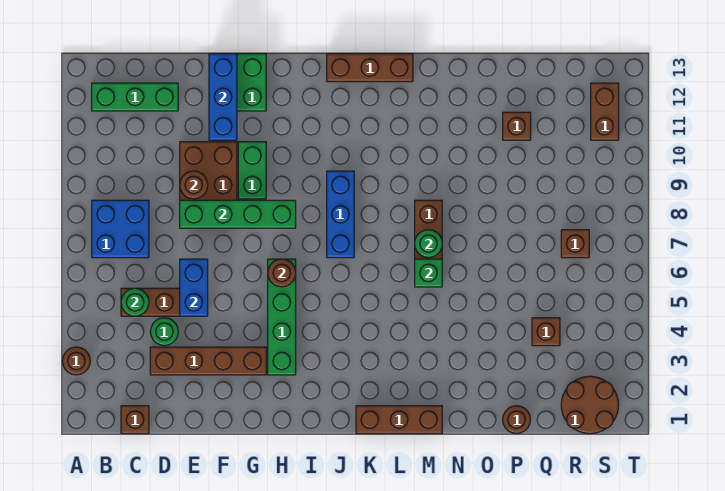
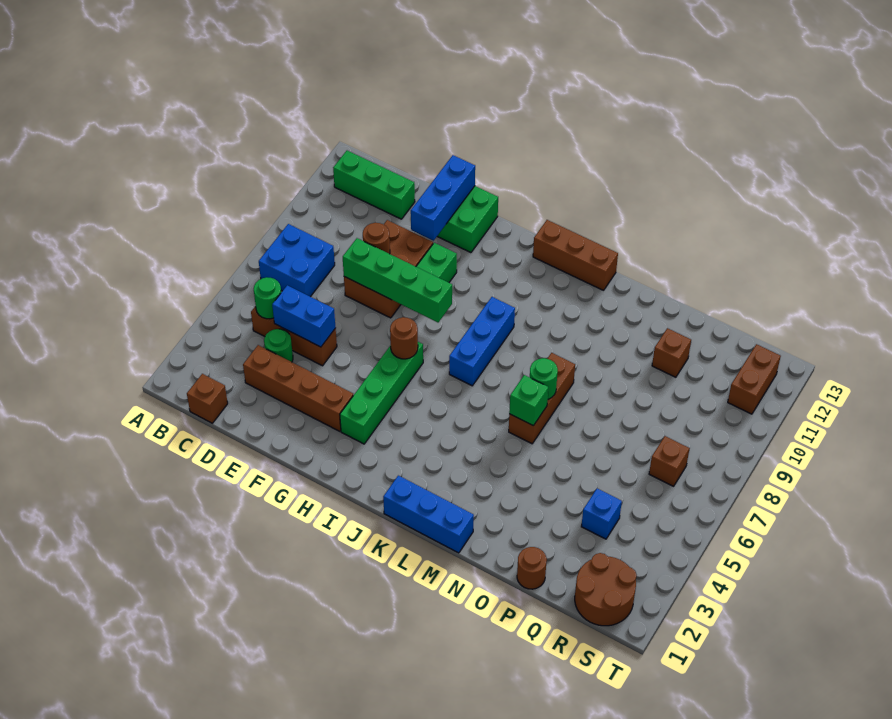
brown round brick A3 level 1 -> none
blue brick E5:E6 level 2 -> blue brick D5:E5 level 2
brown brick K1:M1 level 1 -> blue brick K1:M1 level 1
brown brick Q4 level 1 -> blue brick Q4 level 1

